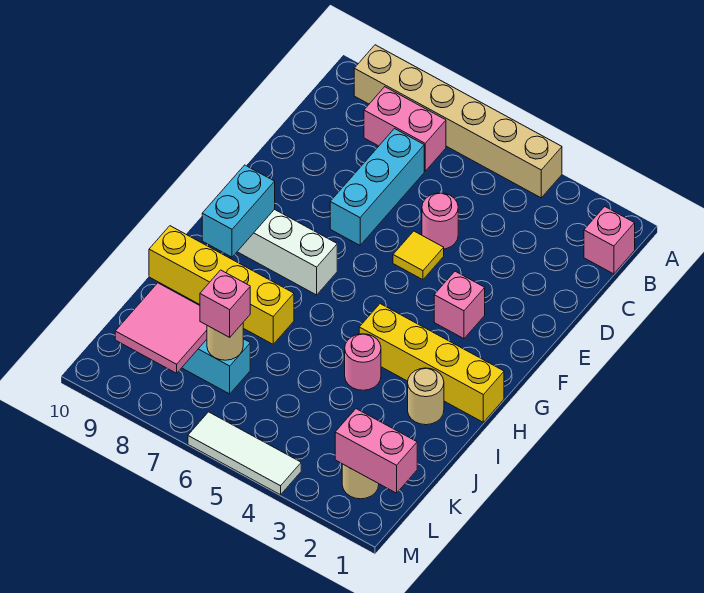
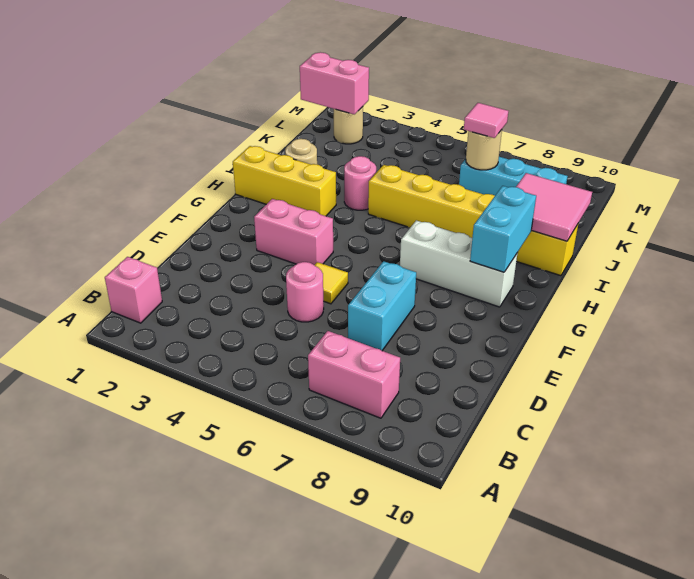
tan brick A4:A9 level 1 -> none
cyan brick C7:E7 level 1 -> cyan brick D7:E7 level 1
pink brick F3 level 1 -> pink brick F3:F4 level 1
yellow brick H1:H4 level 1 -> yellow brick H1:H3 level 1
yellow brick I7:I10 level 1 -> yellow brick I5:I10 level 1
pink brick K7 level 3 -> pink tile K7 level 3
pink tile K8:L9 level 2 -> pink tile I9:J10 level 2
white tile M4:M6 level 1 -> none

